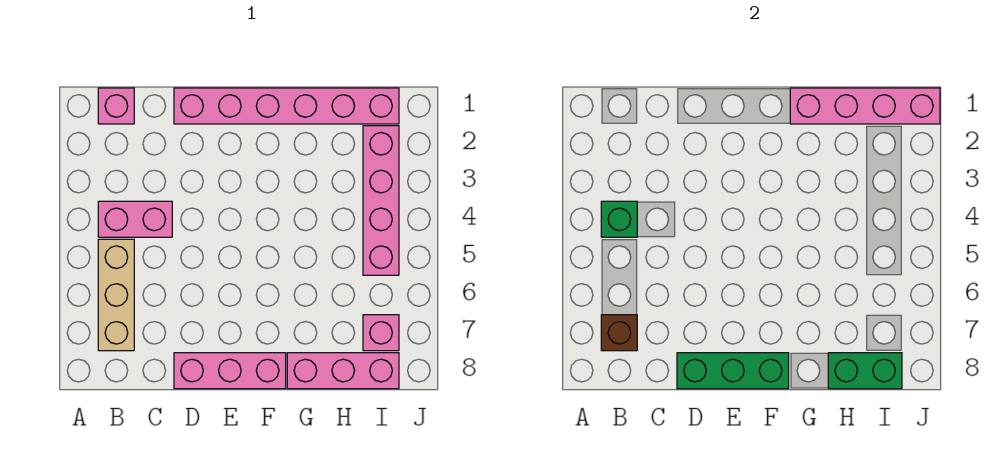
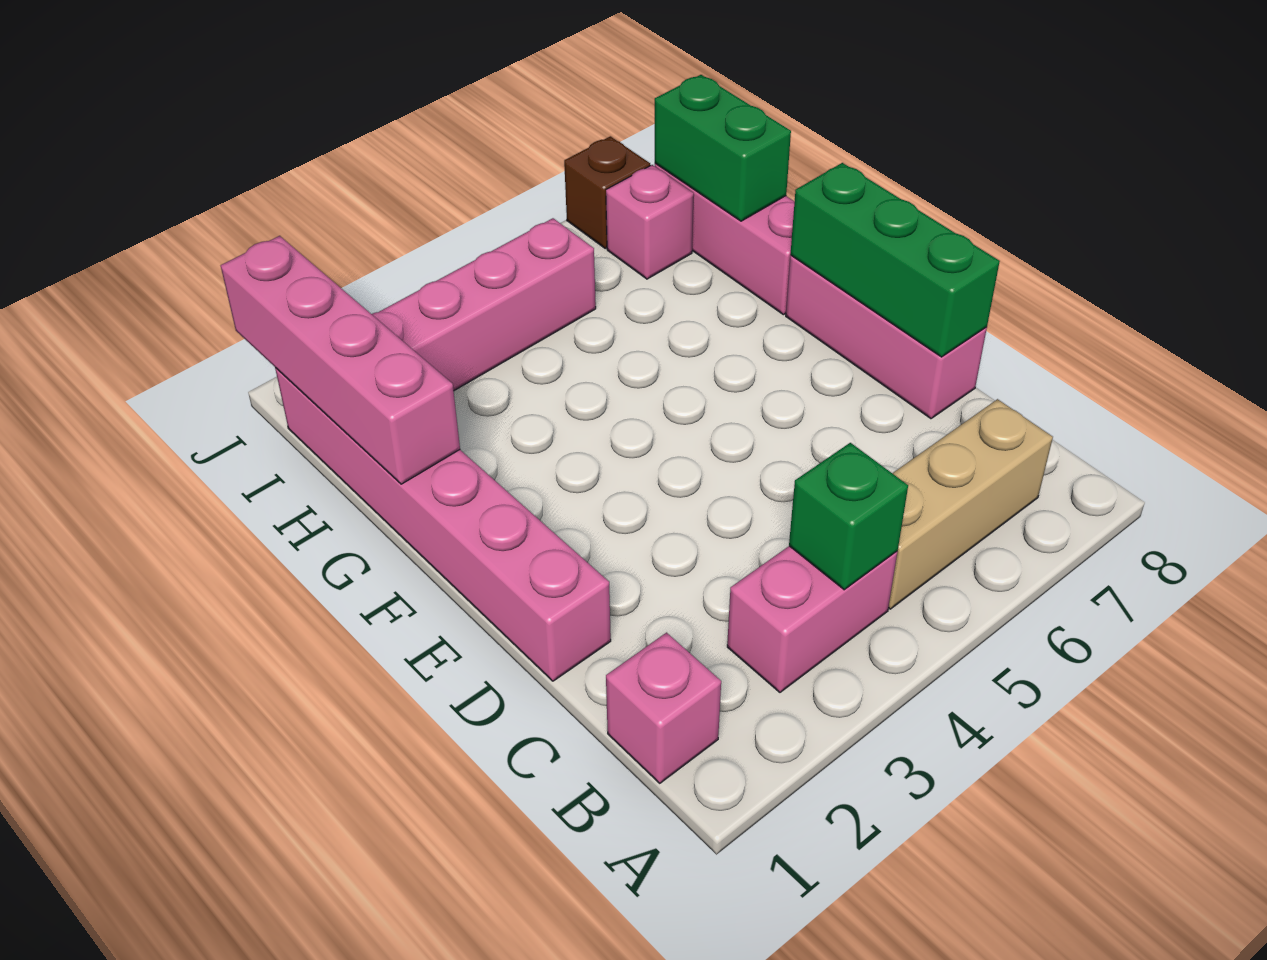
pink brick B4:C4 level 1 -> pink brick B3:B4 level 1
brown brick B7 level 2 -> brown brick J7 level 1

